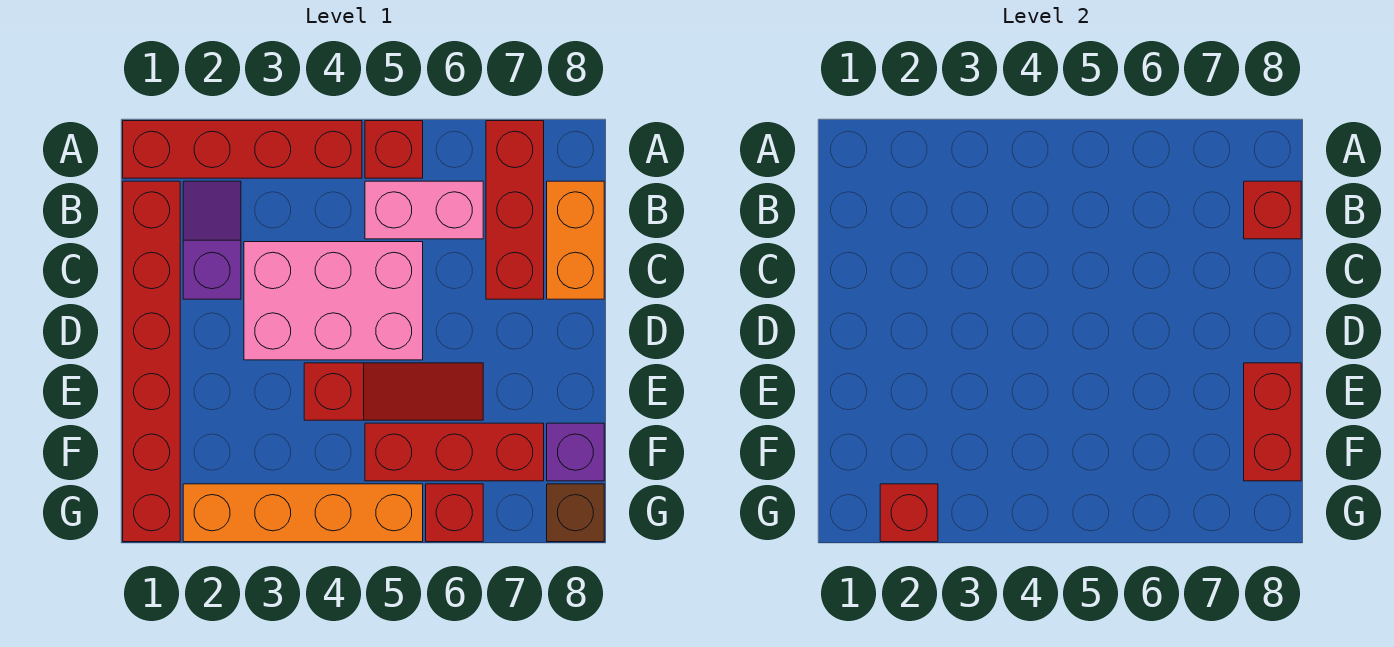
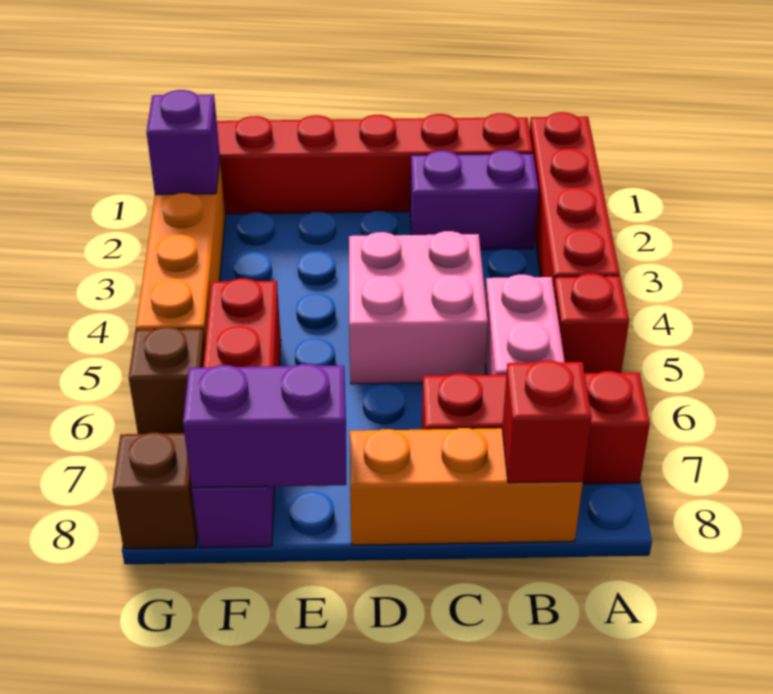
purple slope B2:C2 level 1 top C -> purple brick B2:C2 level 1
orange brick B8:C8 level 1 -> orange brick B8:D8 level 1
pink brick C3:D5 level 1 -> pink brick C4:D5 level 1
red slope E4:E6 level 1 top 4 -> none
red brick E8:F8 level 2 -> purple brick E8:F8 level 2
red brick G2 level 2 -> purple brick G2 level 2
red brick G6 level 1 -> brown brick G6 level 1

